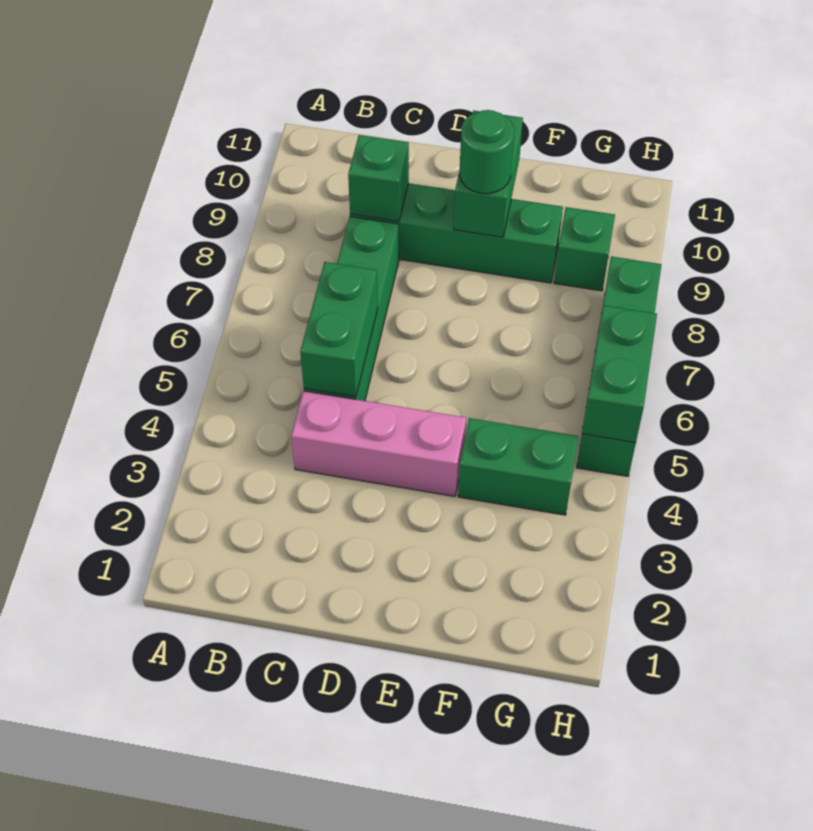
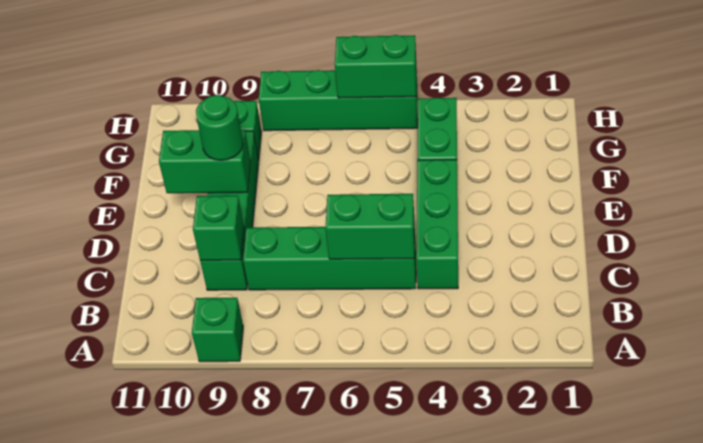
none -> green brick A9 level 1
pink brick C4:E4 level 1 -> green brick C4:E4 level 1

